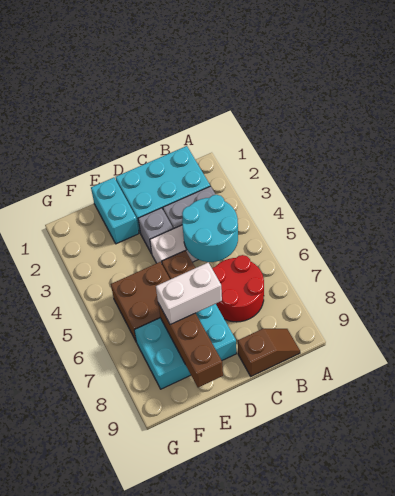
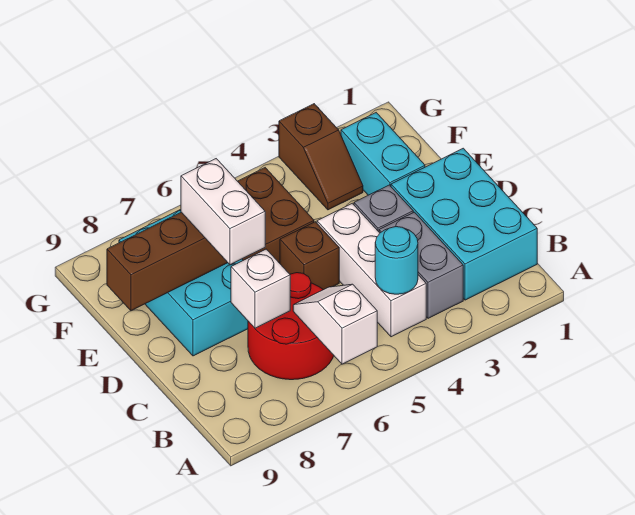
none -> white slope A6:B6 level 2 top A
cyan round brick B4:C5 level 2 -> cyan round brick B4 level 2
brown slope B9:C9 level 1 top C -> brown slope F3:G3 level 1 top G
none -> white brick C7 level 2
cyan brick E1:E2 level 1 -> cyan brick E2:F2 level 1

